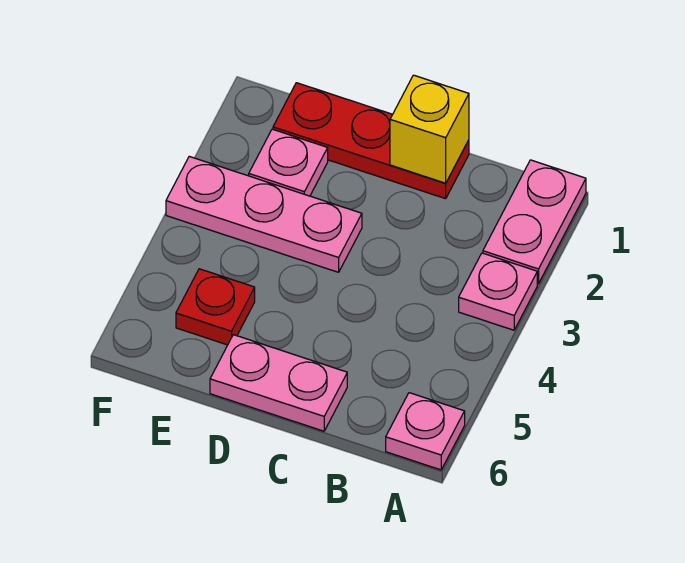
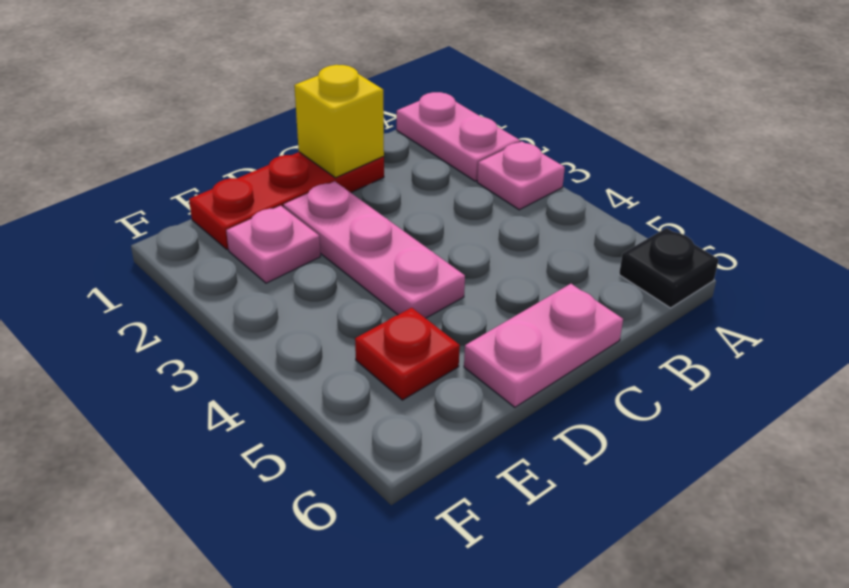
pink plate A6 level 1 -> black plate A6 level 1
pink plate D3:F3 level 1 -> pink plate D2:D4 level 1

